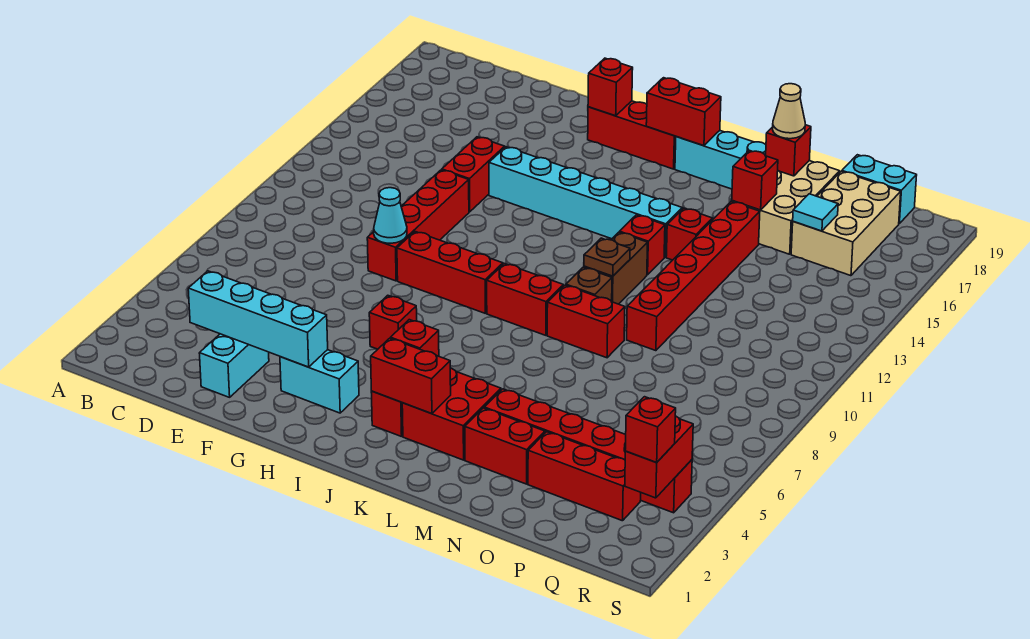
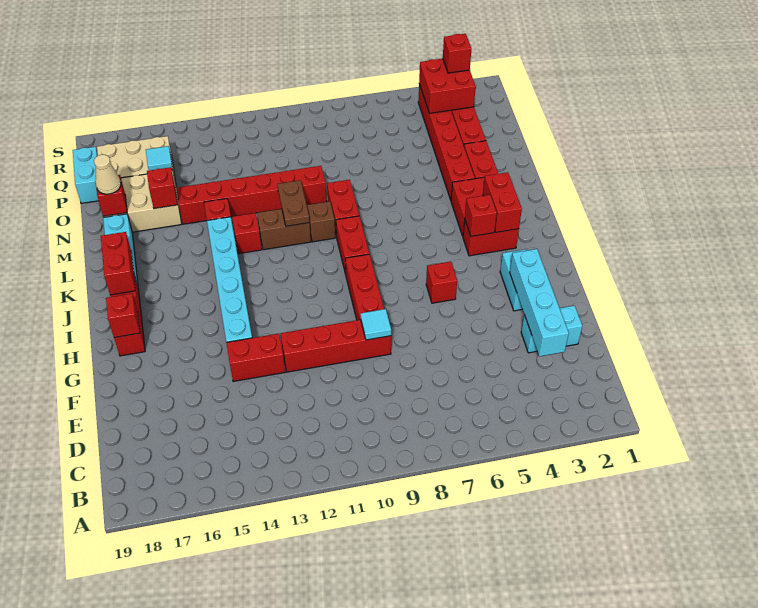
cyan cone F9 level 2 -> cyan tile F9 level 2
brown plate L11 level 2 -> brown plate L11:M11 level 2
red brick R3:R4 level 2 -> red brick Q3:R4 level 2

